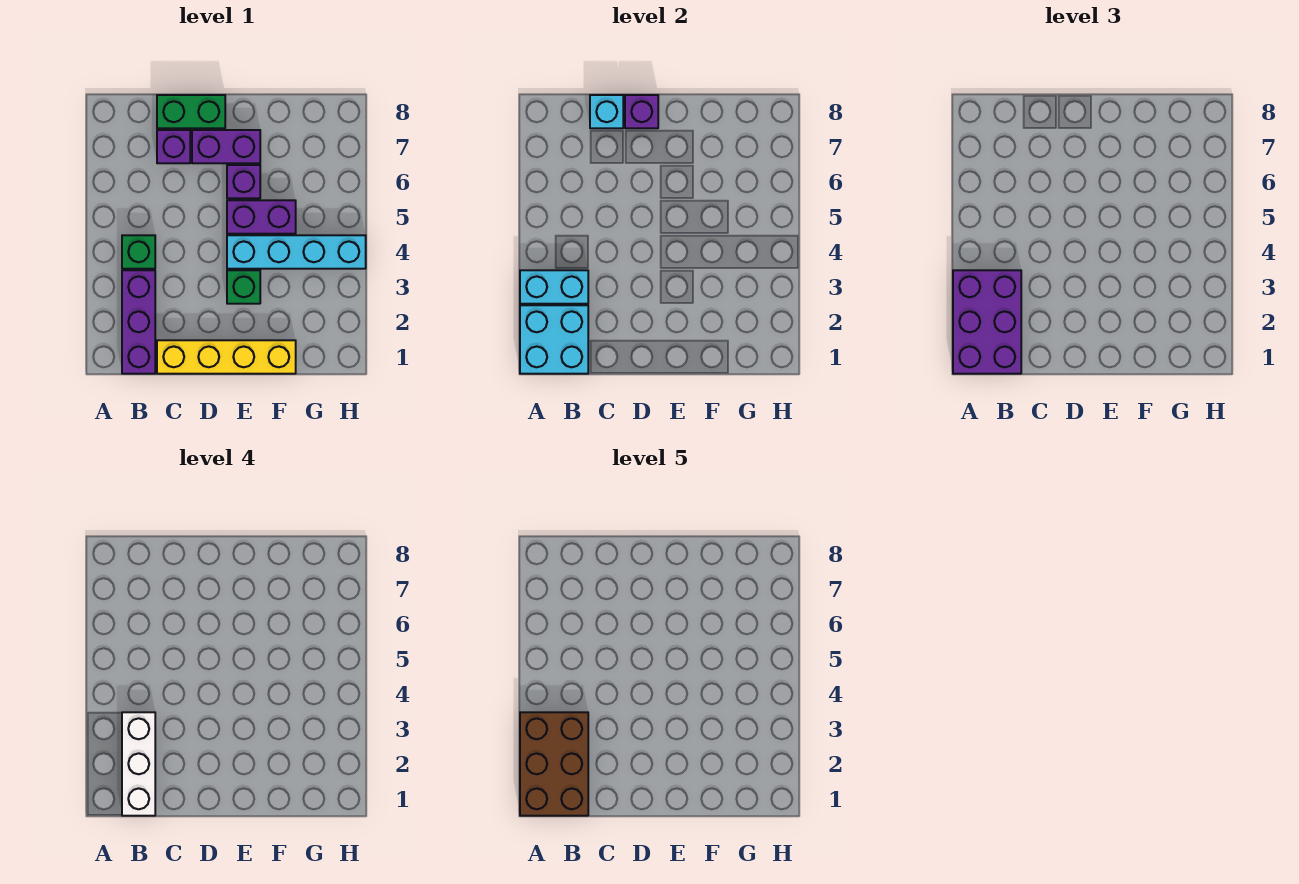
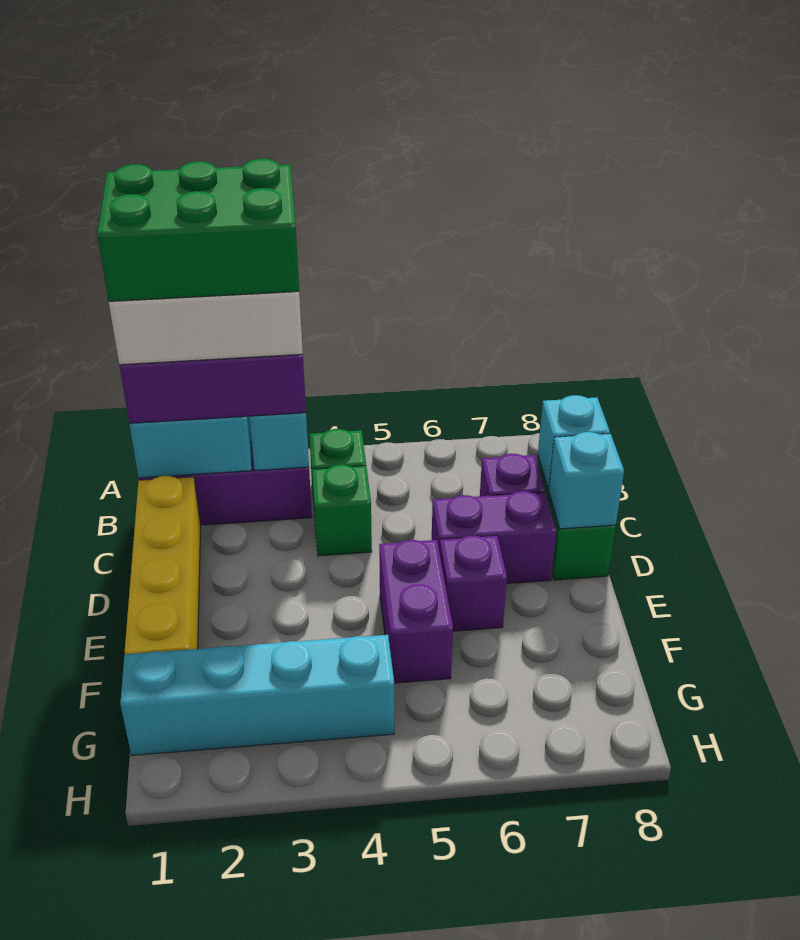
brown brick A1:B3 level 5 -> green brick A1:B3 level 5
purple brick D7:E7 level 1 -> purple brick D6:D7 level 1
purple brick D8 level 2 -> cyan brick D8 level 2
green brick E3 level 1 -> green brick C4 level 1
cyan brick E4:H4 level 1 -> cyan brick G1:G4 level 1

